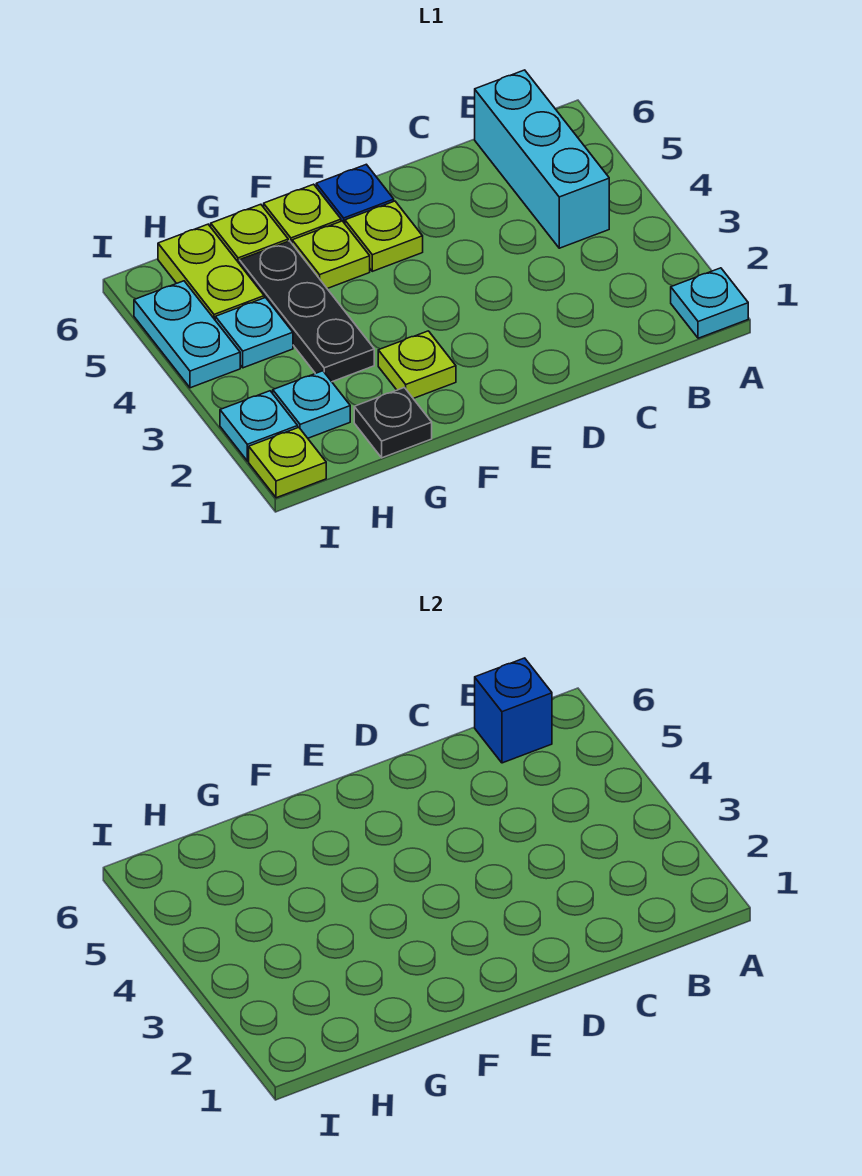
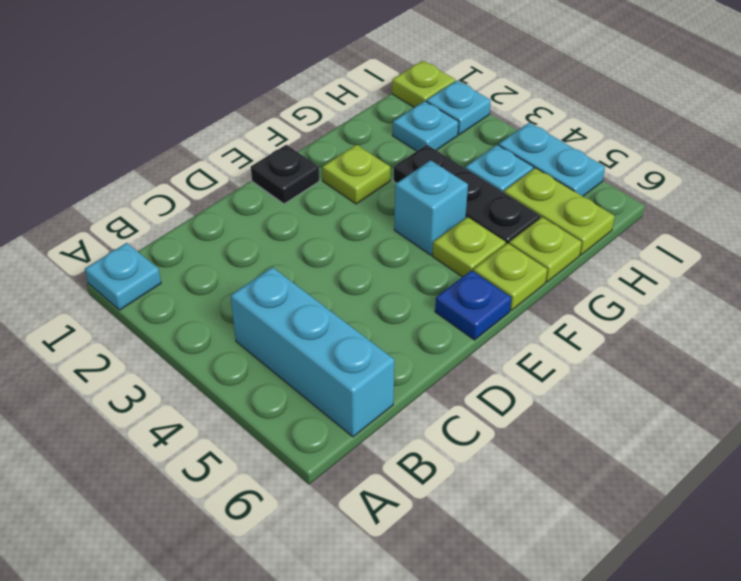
blue brick B6 level 2 -> none
lime plate E5 level 1 -> none
none -> cyan brick F4 level 1
black plate G1 level 1 -> black plate E1 level 1

